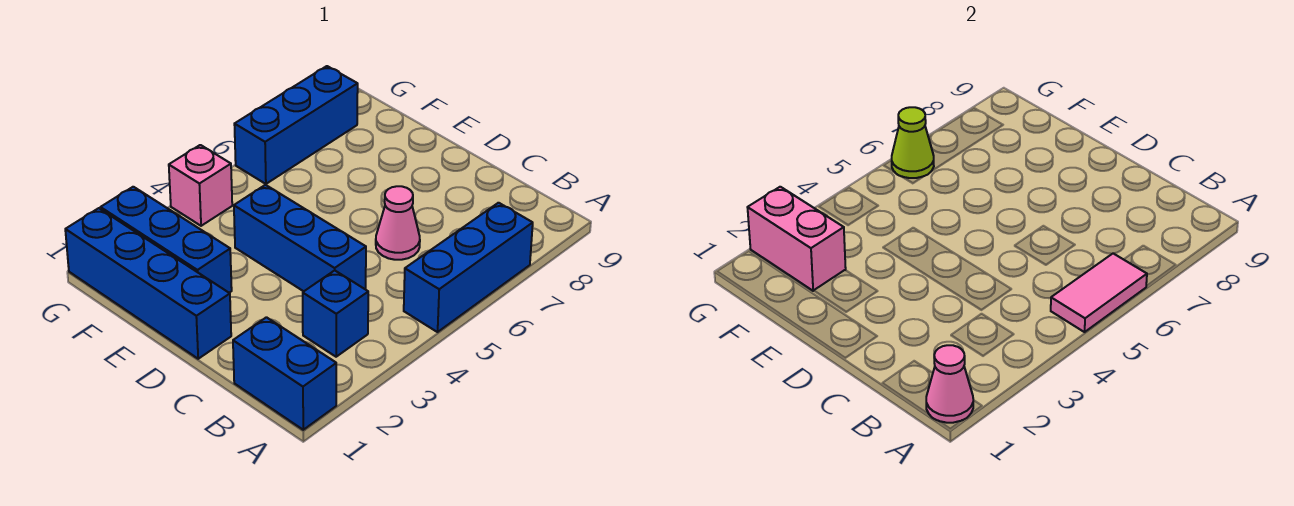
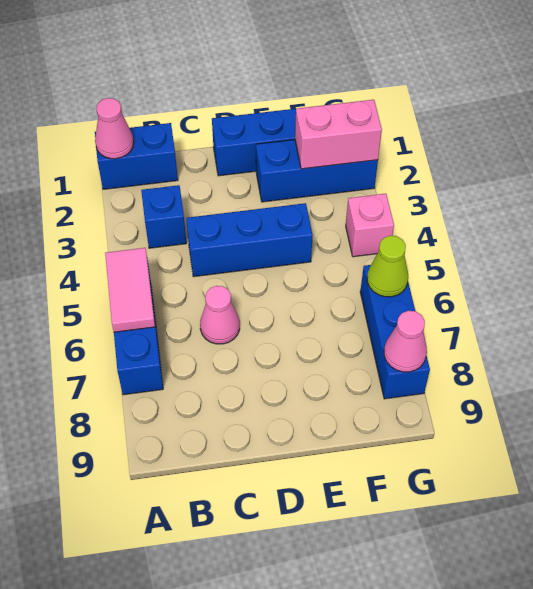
none -> pink cone G8 level 2

